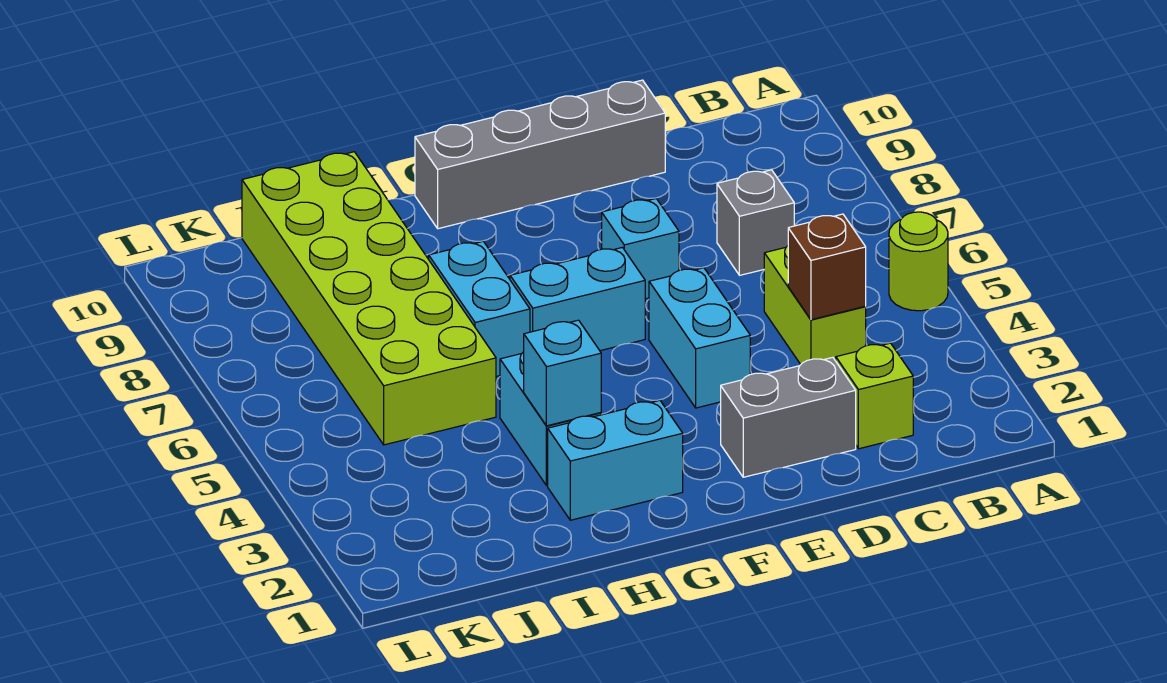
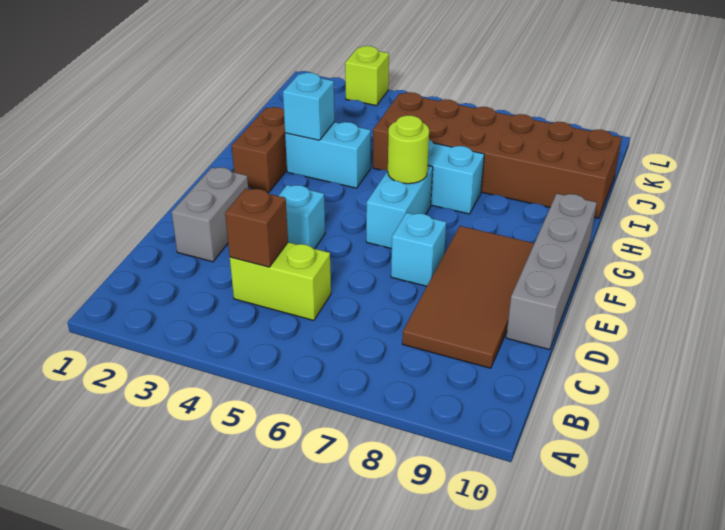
lime round brick A5 level 1 -> lime round brick G6 level 2
lime brick C2 level 1 -> lime brick L3 level 1
grey brick C7 level 1 -> none
none -> brown tile C8:F9 level 1
cyan brick E4:E5 level 1 -> cyan brick E4 level 1
cyan brick G2:H2 level 1 -> brown brick G2:H2 level 1
lime brick I5:J10 level 1 -> brown brick I5:J10 level 1

